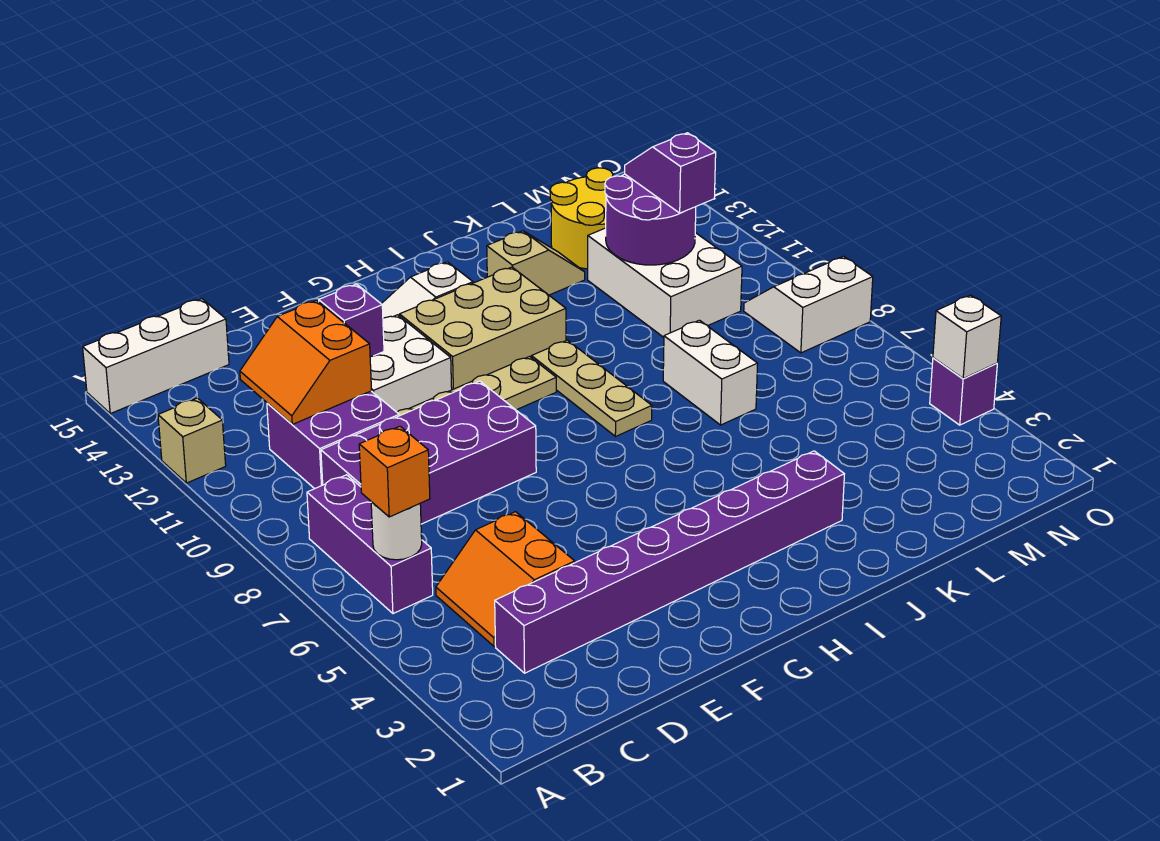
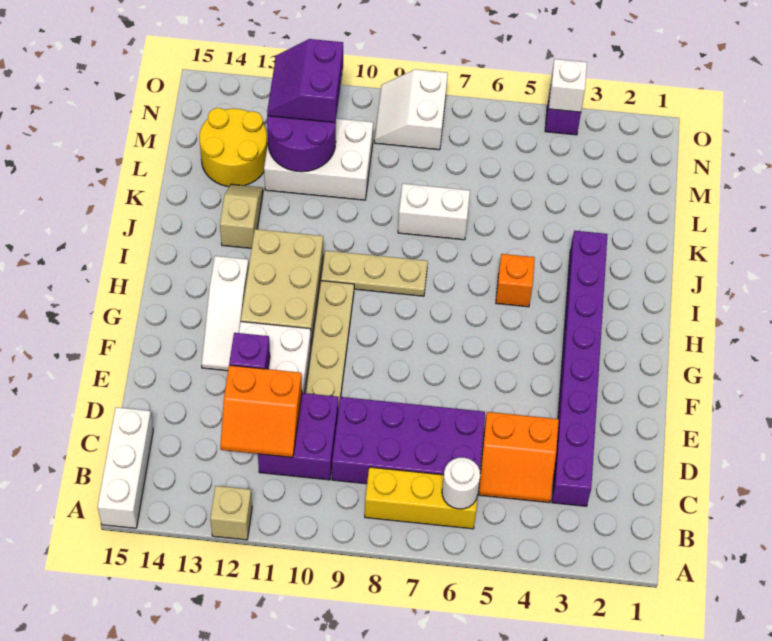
purple brick B6:B8 level 1 -> yellow brick B6:B8 level 1
orange brick B6 level 3 -> orange brick I5 level 1
purple brick C8:F9 level 1 -> purple brick C6:D9 level 1
purple slope M11:M12 level 3 top 11 -> purple slope M11:N12 level 3 top 11

